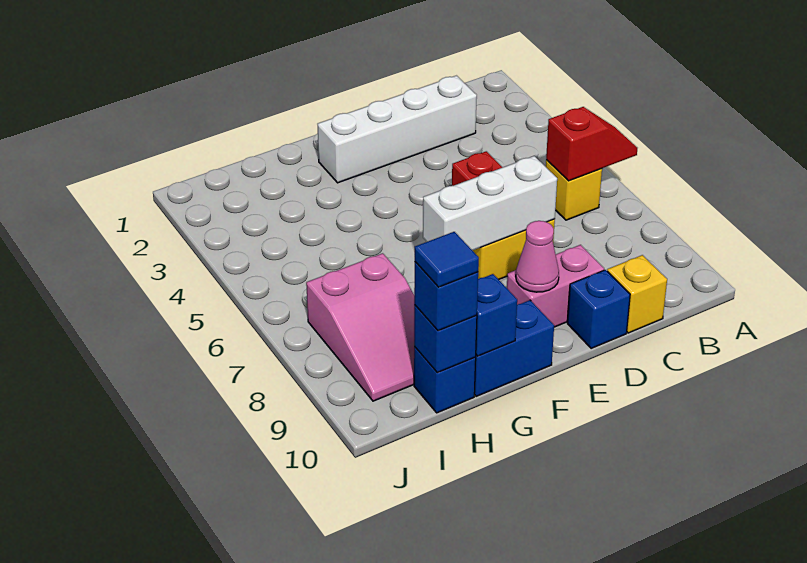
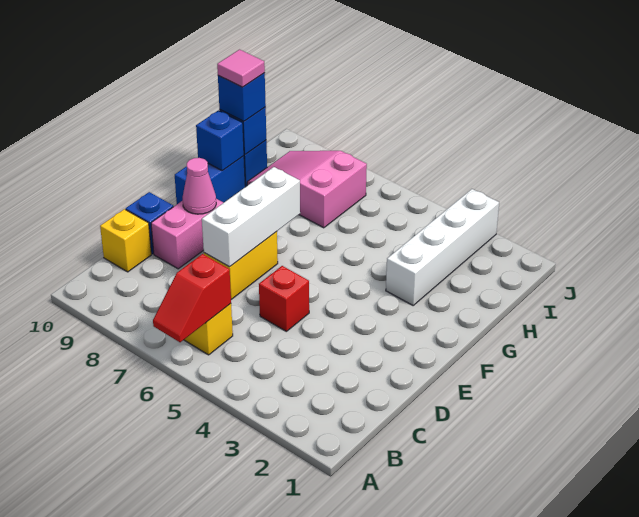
white brick C2:F2 level 1 -> white brick G3:J3 level 1
blue tile H10 level 4 -> pink tile H10 level 4

